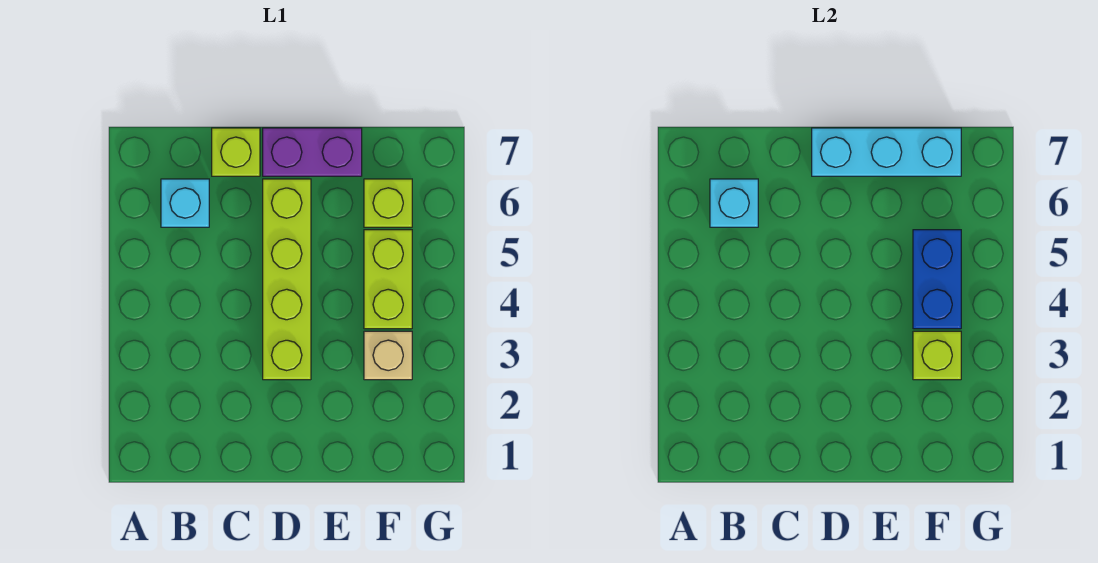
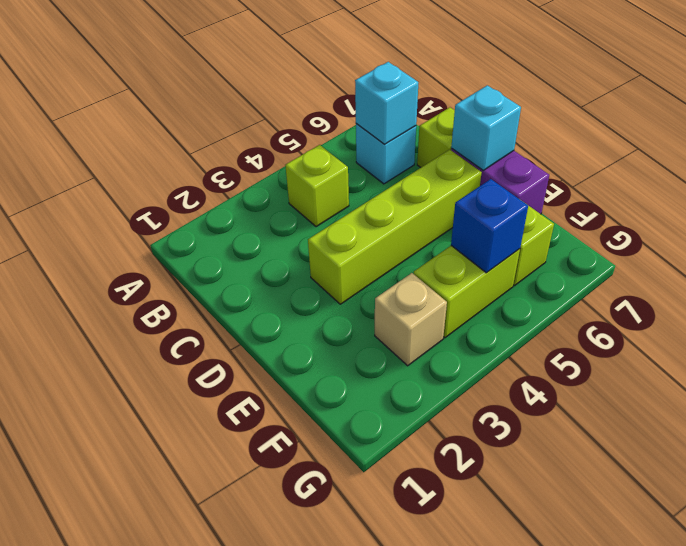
cyan brick D7:F7 level 2 -> cyan brick D7 level 2
lime brick F3 level 2 -> lime brick B4 level 1
blue brick F4:F5 level 2 -> blue brick F5 level 2

